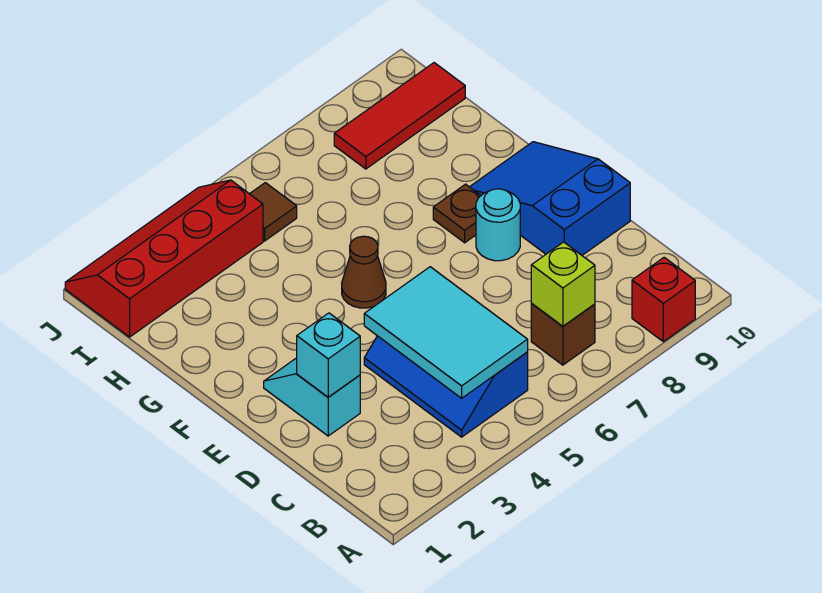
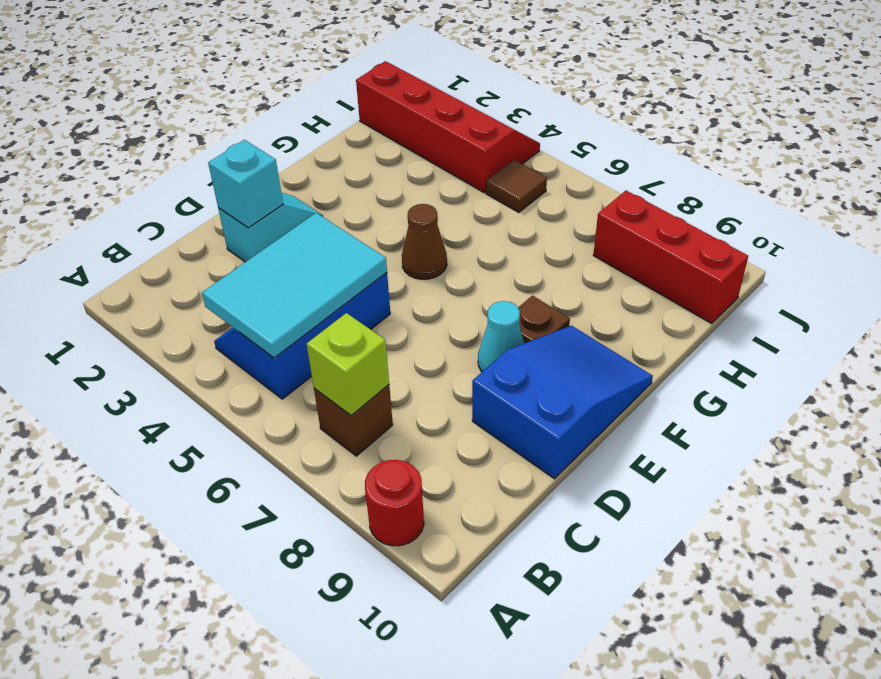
red brick A9 level 1 -> red round brick A9 level 1
cyan round brick E8 level 1 -> cyan cone E8 level 1
red tile I8:I10 level 1 -> red brick I8:I10 level 1

